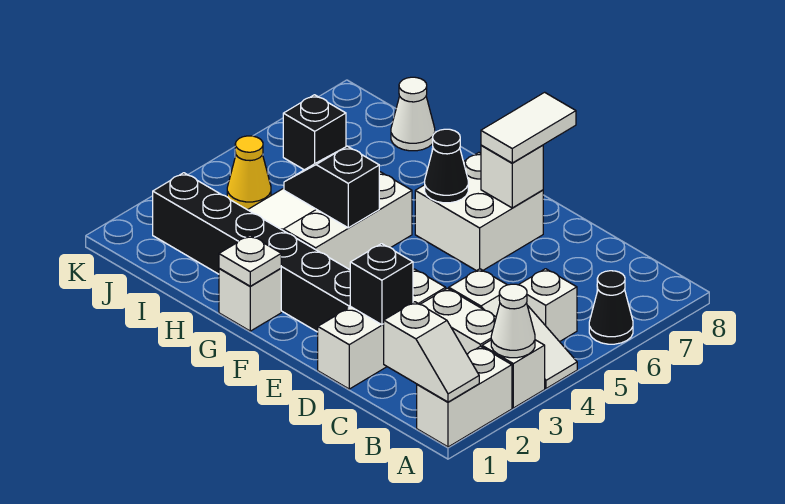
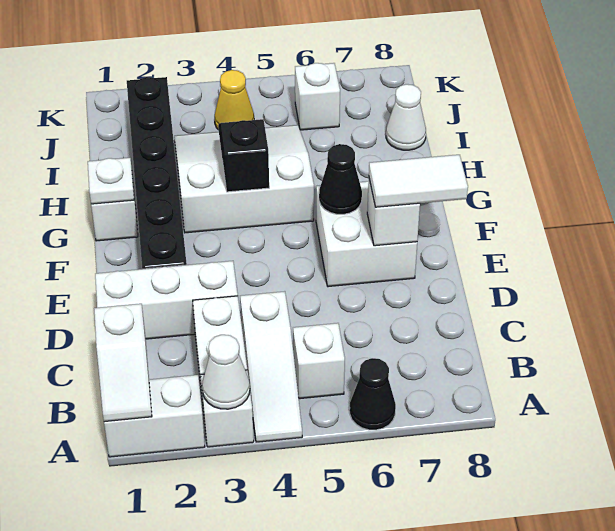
black brick D2 level 2 -> none
black brick J6 level 1 -> white brick J6 level 1

